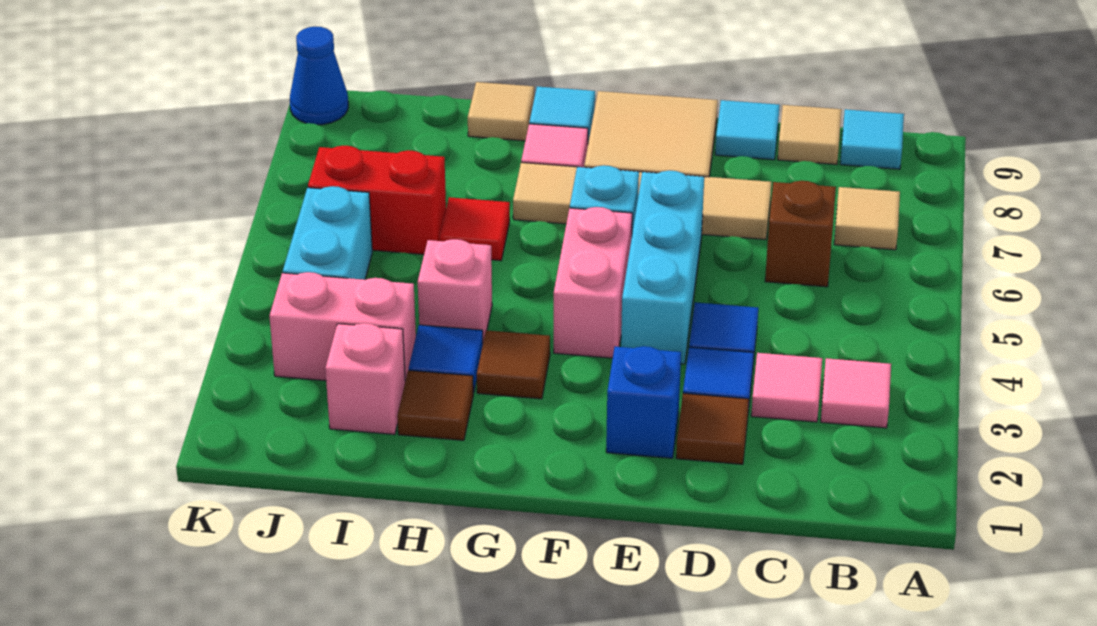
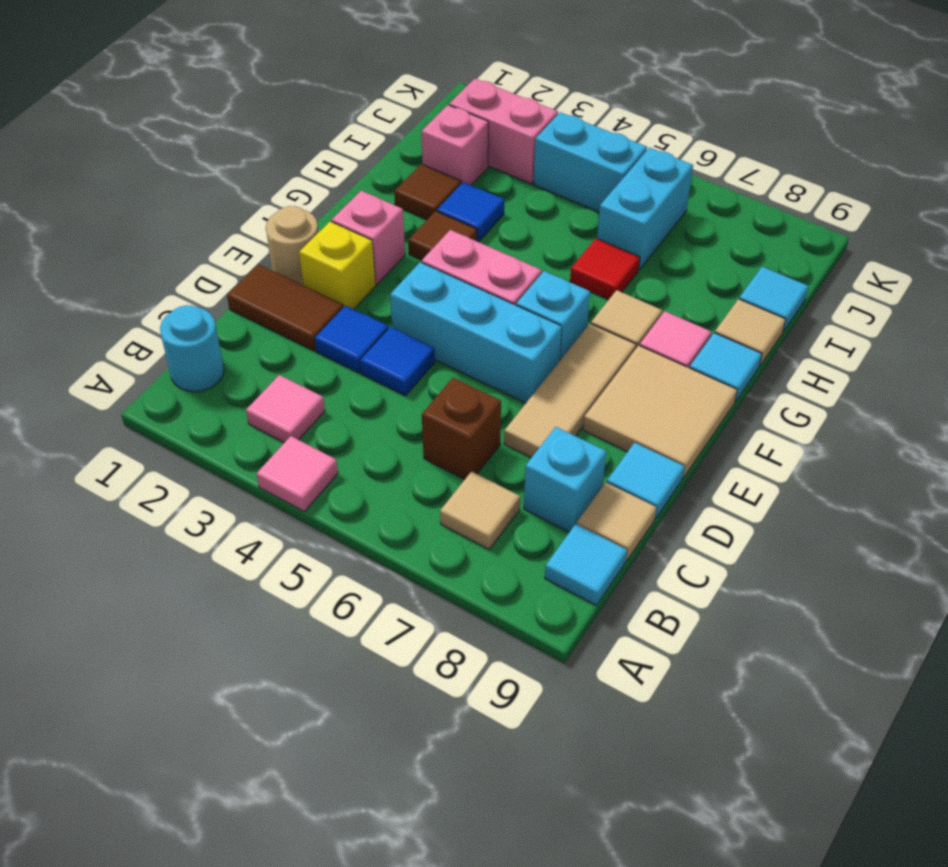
none -> cyan round brick B1 level 1
pink tile C3 level 1 -> pink tile A4 level 1
none -> cyan brick C8 level 1
brown tile D2 level 1 -> brown tile D1:D2 level 1
none -> tan round brick E1 level 1
blue brick E2 level 1 -> yellow brick E2 level 1
pink brick H4 level 1 -> pink brick F2 level 1
pink brick I3:J3 level 1 -> pink brick J2:J3 level 1
red brick I6:J6 level 1 -> cyan brick I6:J6 level 1
none -> cyan tile I9 level 1
blue cone K9 level 1 -> none

